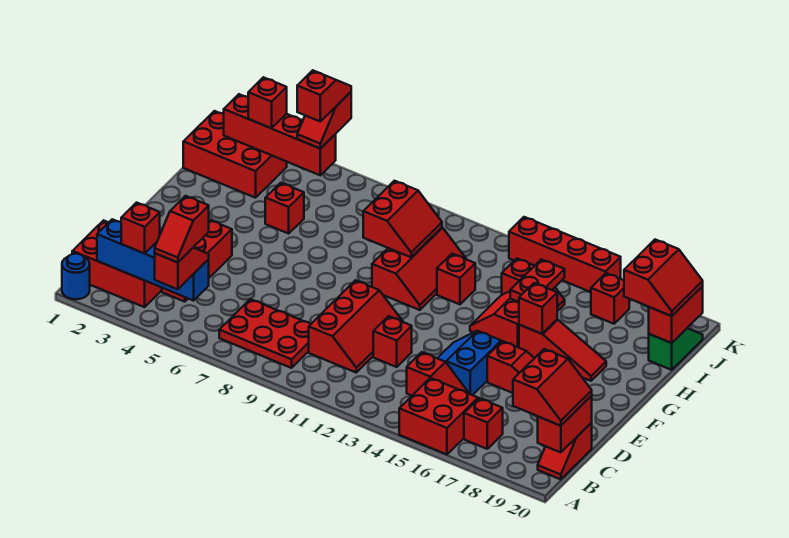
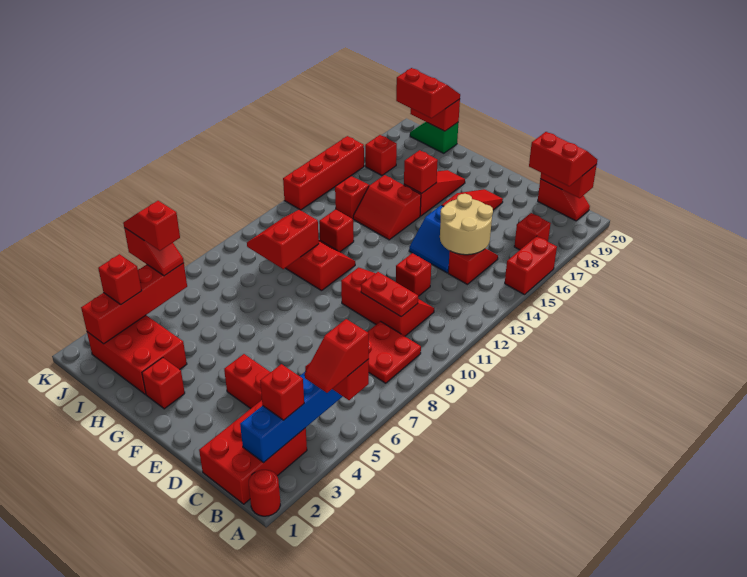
blue round brick A1 level 1 -> red round brick A1 level 1
red slope A5:B5 level 4 top B -> red slope A4:A5 level 4 top 5
red brick A15:B16 level 1 -> red brick A15:A16 level 1
red plate B7:C9 level 1 -> red plate B8:C9 level 1
none -> tan round brick C14:D15 level 2
red brick H5 level 1 -> red brick G2 level 1
red slope H9:I10 level 2 top 9 -> red slope H9:I10 level 2 top H
red plate H15:I15 level 2 -> red plate C10:D10 level 2
red brick I1:J3 level 1 -> red brick H2:J3 level 1

